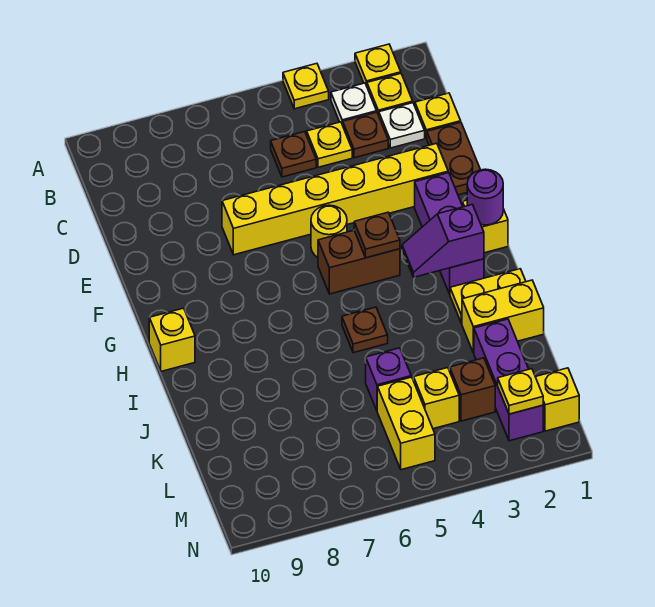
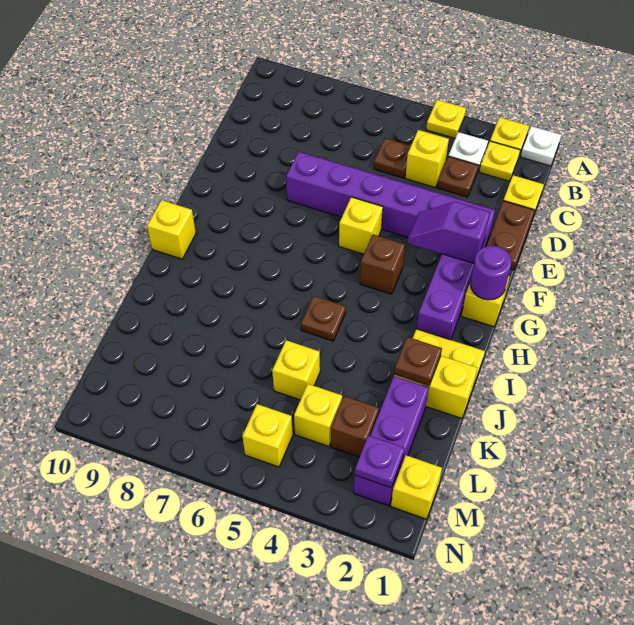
white plate C2 level 1 -> white plate A1 level 1
yellow plate C4 level 1 -> yellow brick C4 level 1
yellow brick E2:E7 level 1 -> purple brick E2:E7 level 1
yellow round brick F5 level 1 -> yellow brick F5 level 1
brown brick G4:G5 level 1 -> brown brick G4 level 1
brown plate G4 level 2 -> brown plate J2 level 2
purple slope H2:H3 level 2 top 2 -> purple slope F2:F3 level 2 top 2
purple brick K5 level 1 -> yellow brick K5 level 1
yellow brick L5:M5 level 1 -> yellow brick M5 level 1
yellow plate M2 level 2 -> purple plate M2 level 2

